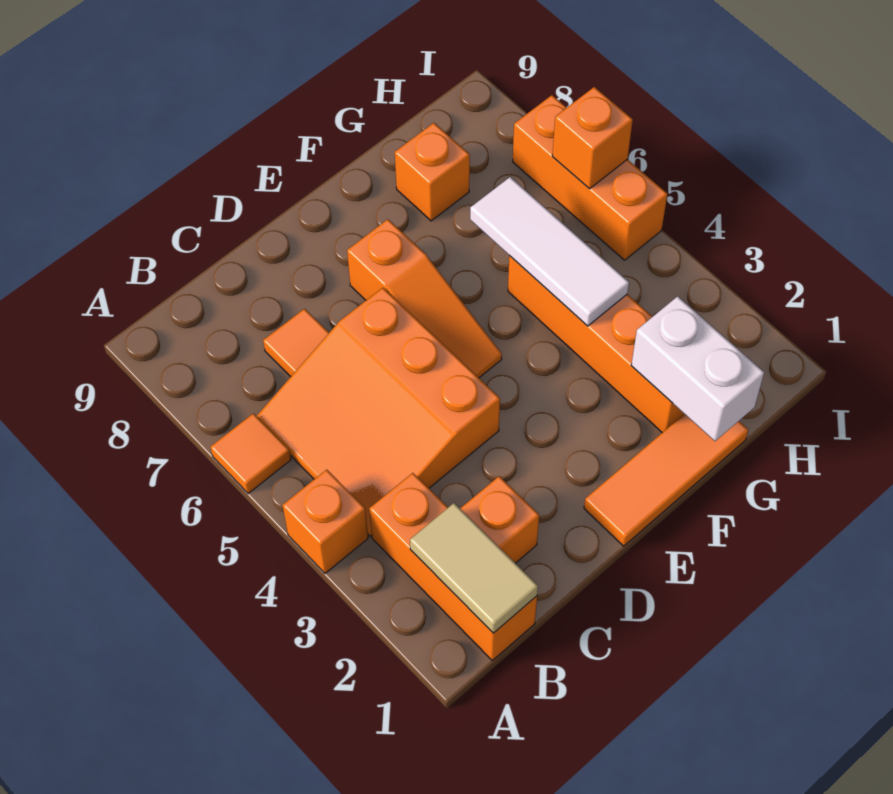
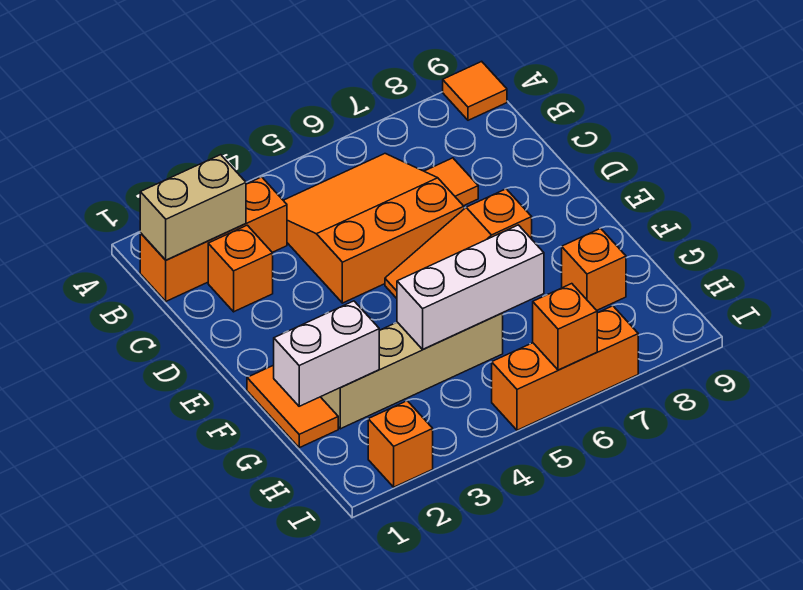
orange brick A4 level 1 -> orange brick I2 level 1
orange tile A6 level 1 -> orange tile A9 level 1
tan tile B1:B2 level 2 -> tan brick B1:B2 level 2
orange tile E1:G1 level 1 -> orange tile F1:G1 level 1
orange brick G2:G5 level 1 -> tan brick G2:G5 level 1
white tile G4:G6 level 2 -> white brick G4:G6 level 2

